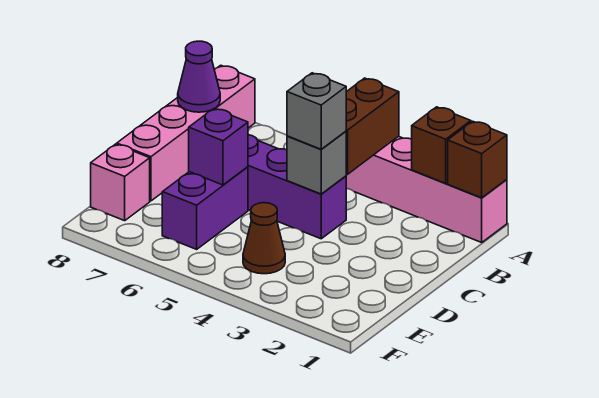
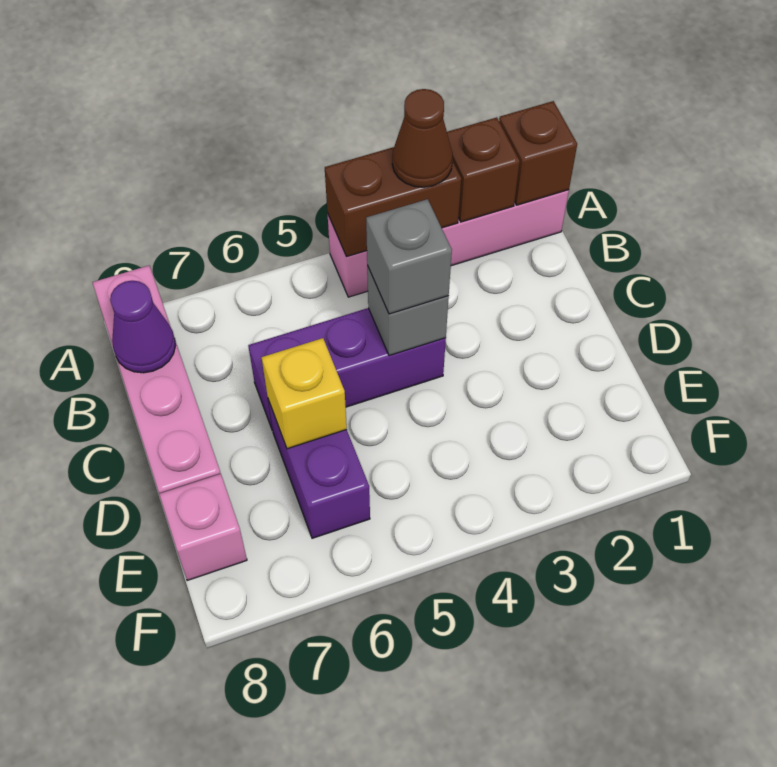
brown brick A4:B4 level 2 -> brown brick A3:A4 level 2
purple brick D6 level 2 -> yellow brick D6 level 2
brown cone E4 level 1 -> brown cone A3 level 3

